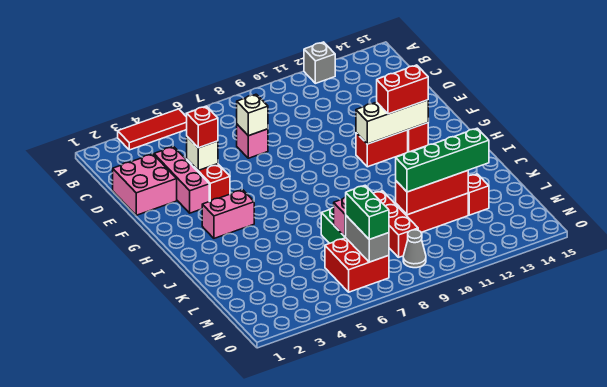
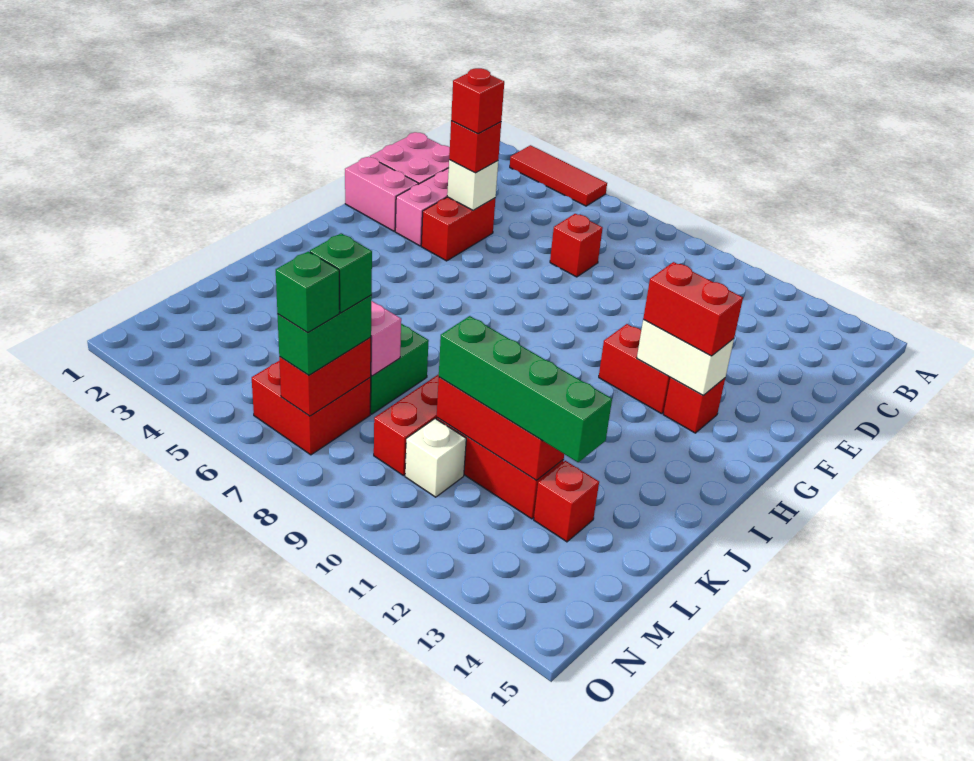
grey brick A12 level 1 -> none
pink brick D7 level 1 -> red brick D7 level 1
white brick D7 level 2 -> white brick M10 level 1
none -> red brick E4 level 4
white brick G11:G13 level 2 -> white brick G12:G13 level 2
pink brick H3:H4 level 1 -> pink brick F1:F2 level 1
grey brick M7:N7 level 2 -> red brick M7:N7 level 2
none -> green brick M7 level 4
none -> green brick N7 level 4
grey cone N9 level 1 -> none

